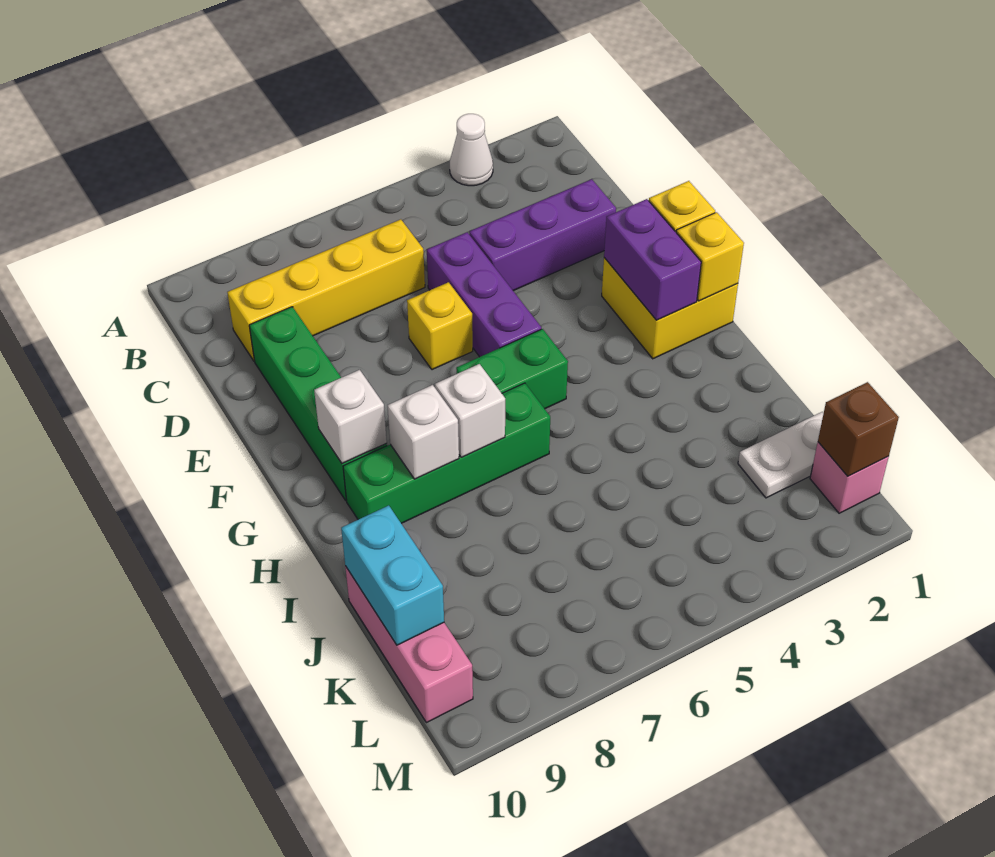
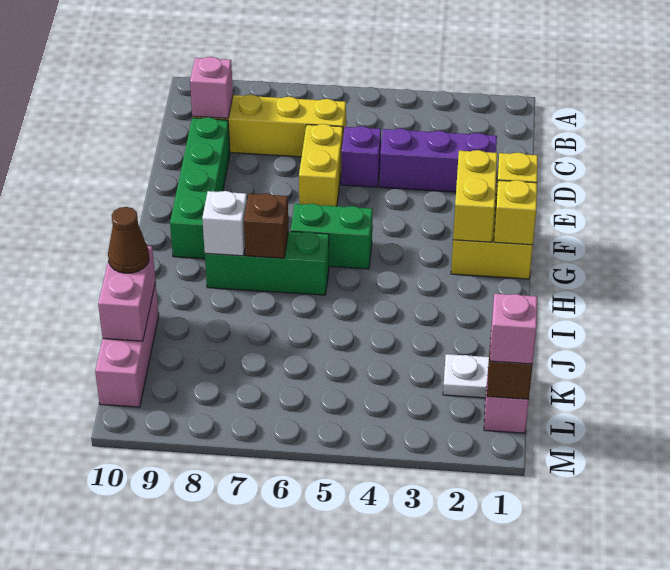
white cone A3 level 1 -> none
none -> pink brick C9 level 2
purple brick D5:F5 level 1 -> purple brick D5 level 1
yellow brick E6 level 1 -> yellow brick D6:E6 level 1
purple brick F2:G2 level 2 -> yellow brick F2:G2 level 2
white brick G9 level 2 -> none
green brick H6:H9 level 1 -> green brick H6:H8 level 1
white brick H7 level 2 -> brown brick H7 level 2
cyan brick J10:K10 level 2 -> pink brick J10:K10 level 2
none -> brown cone J10 level 3
none -> pink brick L1 level 3

